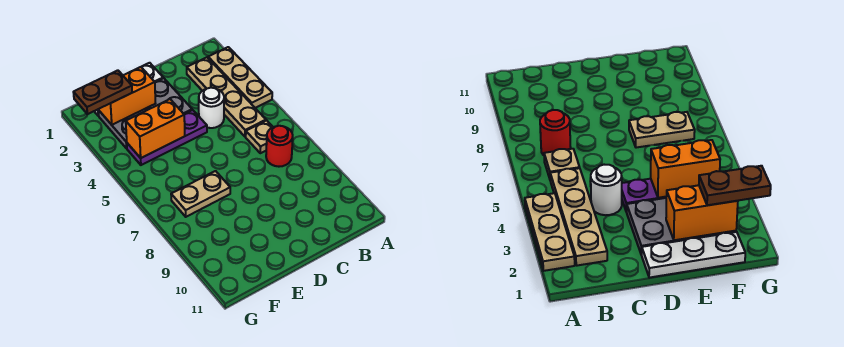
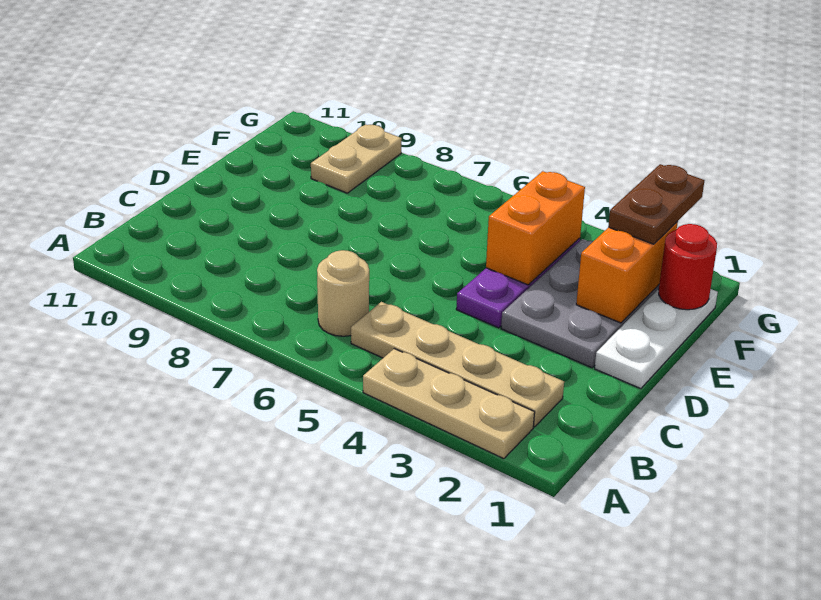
tan plate B6 level 1 -> tan round brick B6 level 1
red round brick B7 level 1 -> red round brick F1 level 2
white round brick C4 level 1 -> none
tan plate E7:F7 level 1 -> tan plate F9:G9 level 1

